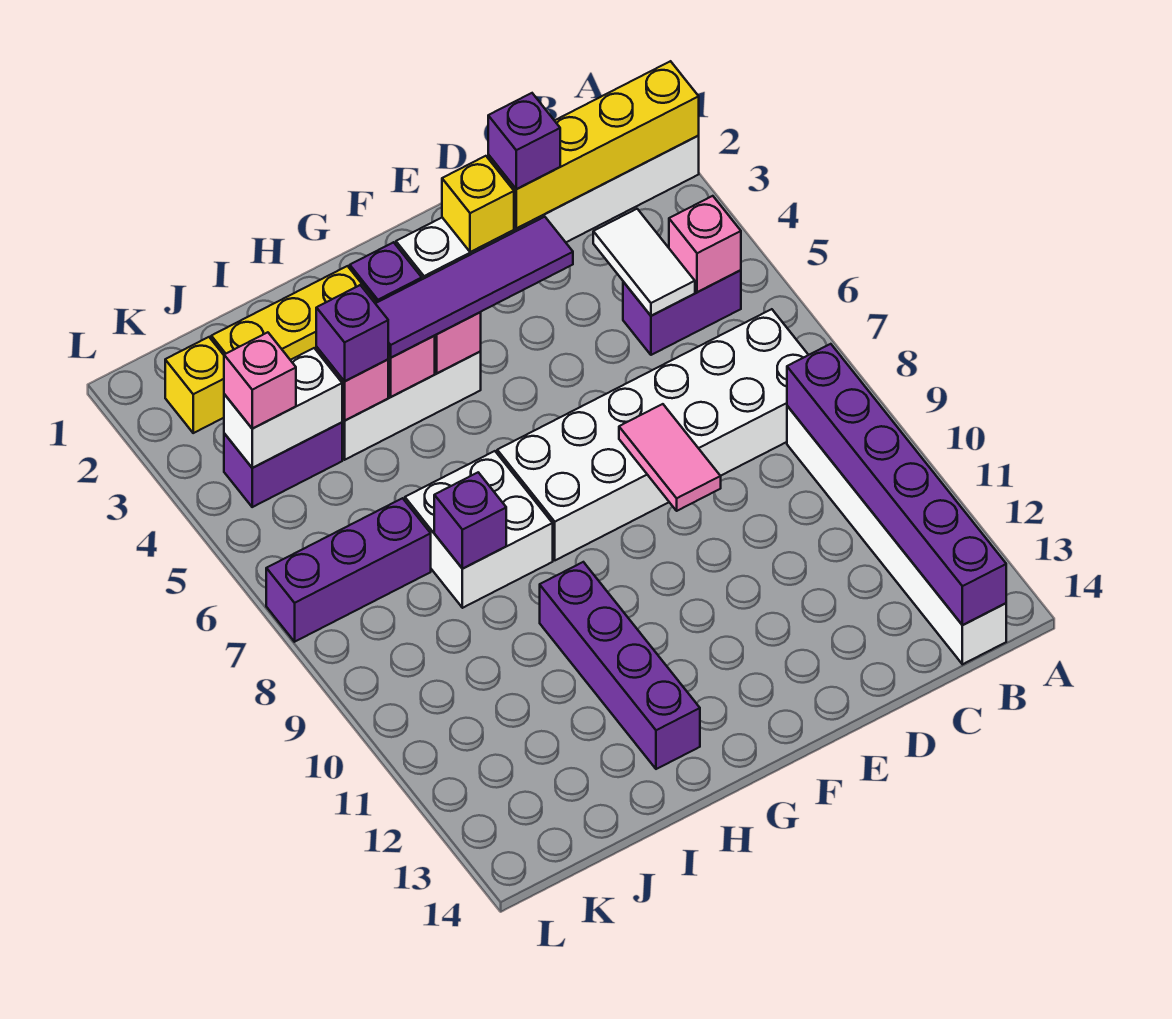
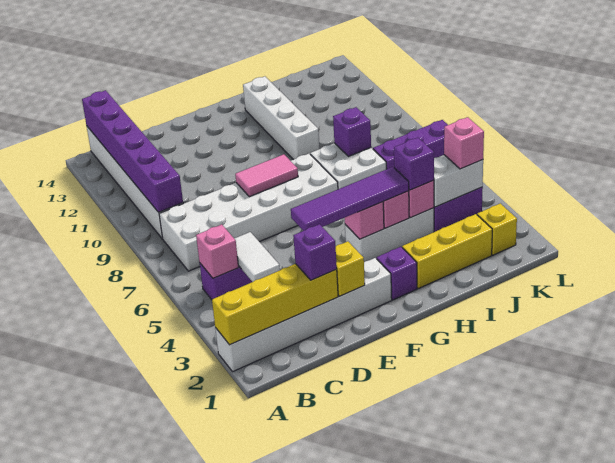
pink tile E8:E9 level 2 -> pink tile E8:F8 level 2
purple brick H10:H13 level 1 -> white brick H10:H13 level 1

